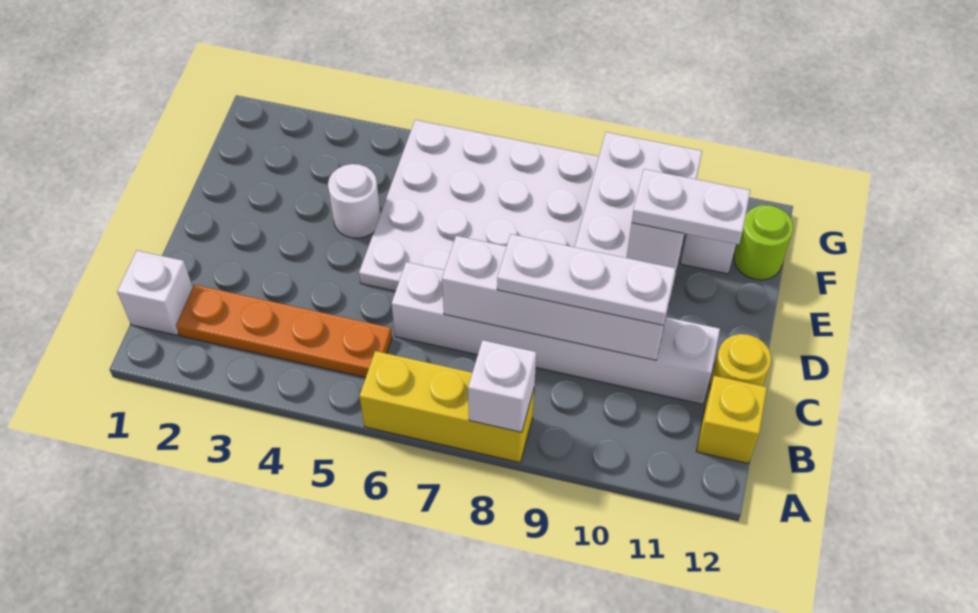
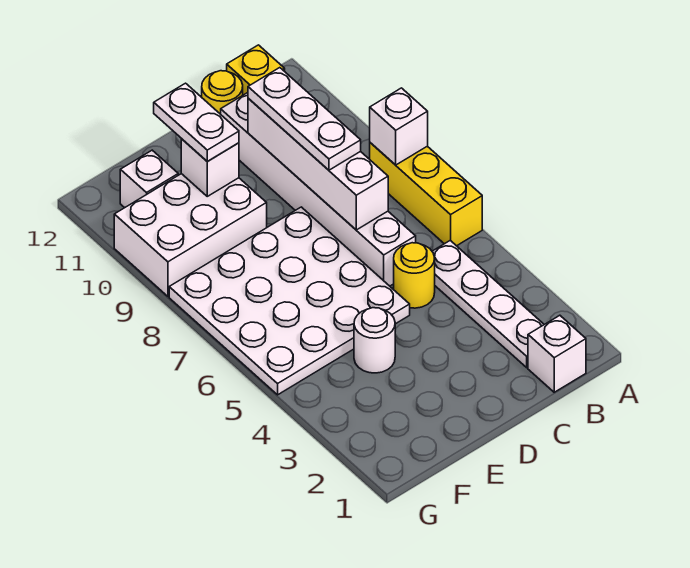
orange plate B2:B5 level 1 -> white plate B2:B5 level 1
none -> yellow round brick C5 level 1
lime round brick F12 level 1 -> none

